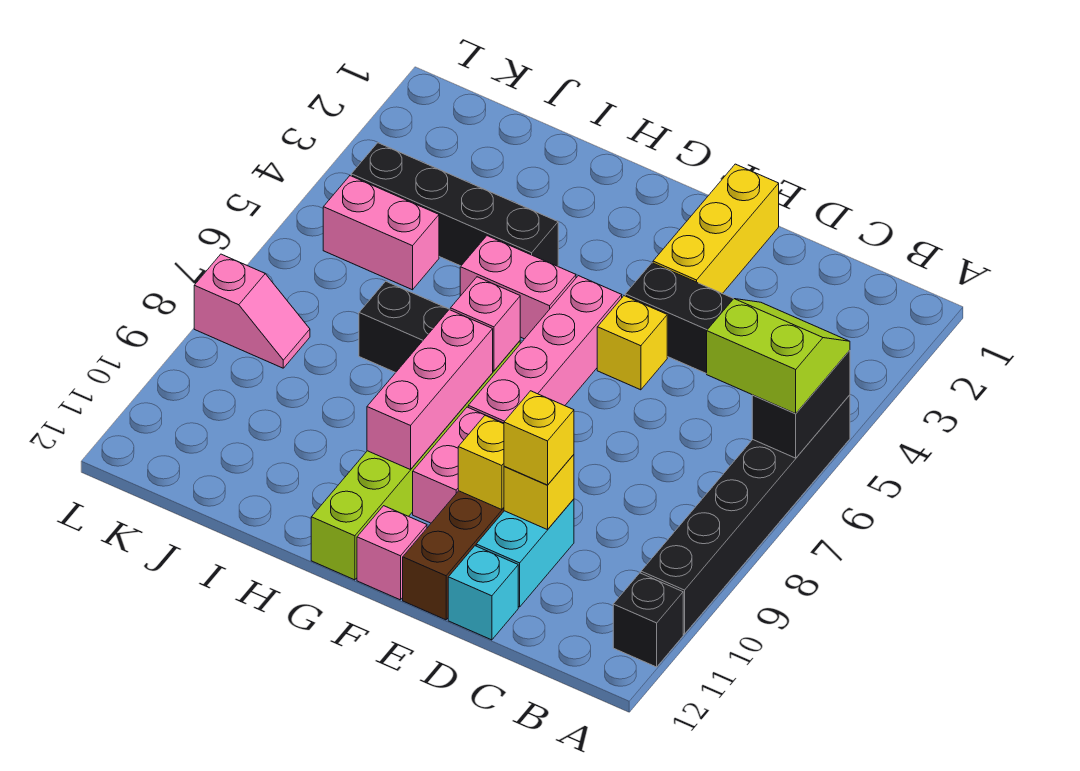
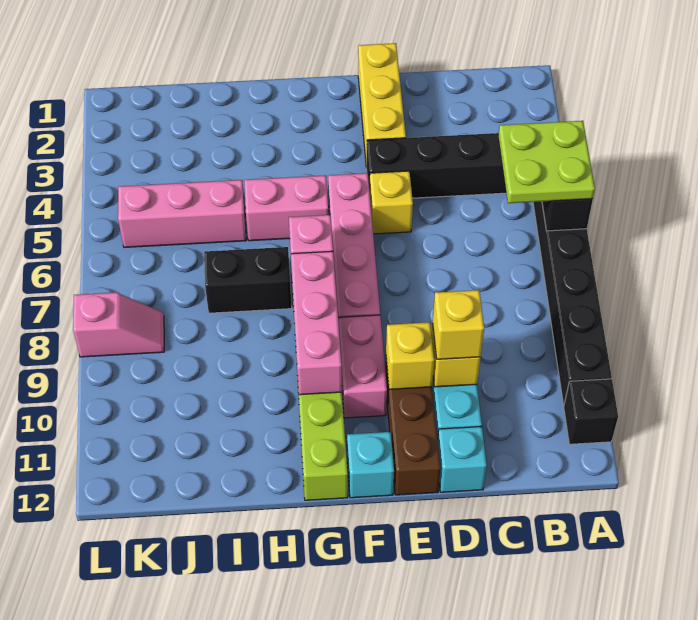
lime slope A5:B6 level 3 top 6 -> lime plate A5:B6 level 3
pink brick F12 level 1 -> cyan brick F12 level 1
black brick H4:K4 level 1 -> none
pink brick J5:K5 level 1 -> pink brick I5:K5 level 1

